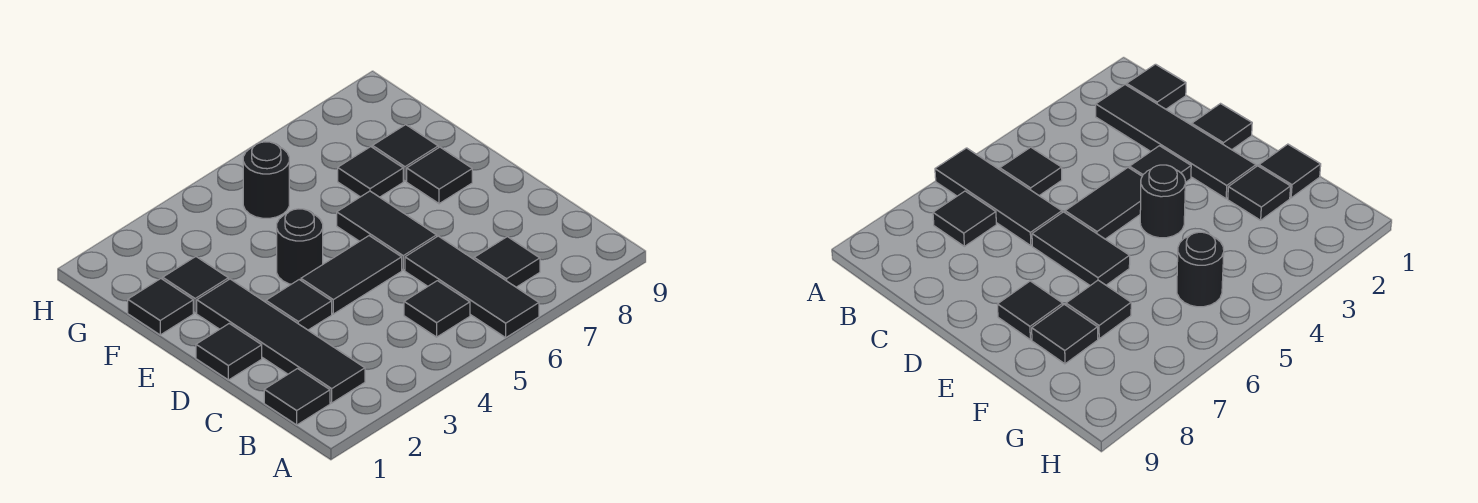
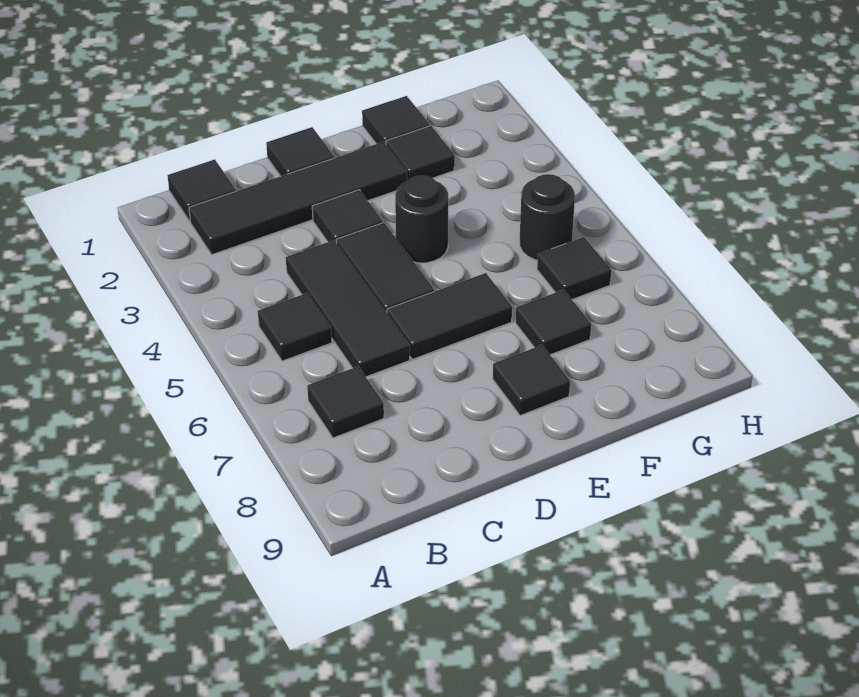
black tile A6:C6 level 1 -> black tile C4:C6 level 1
black tile F8 level 1 -> black tile G6 level 1

